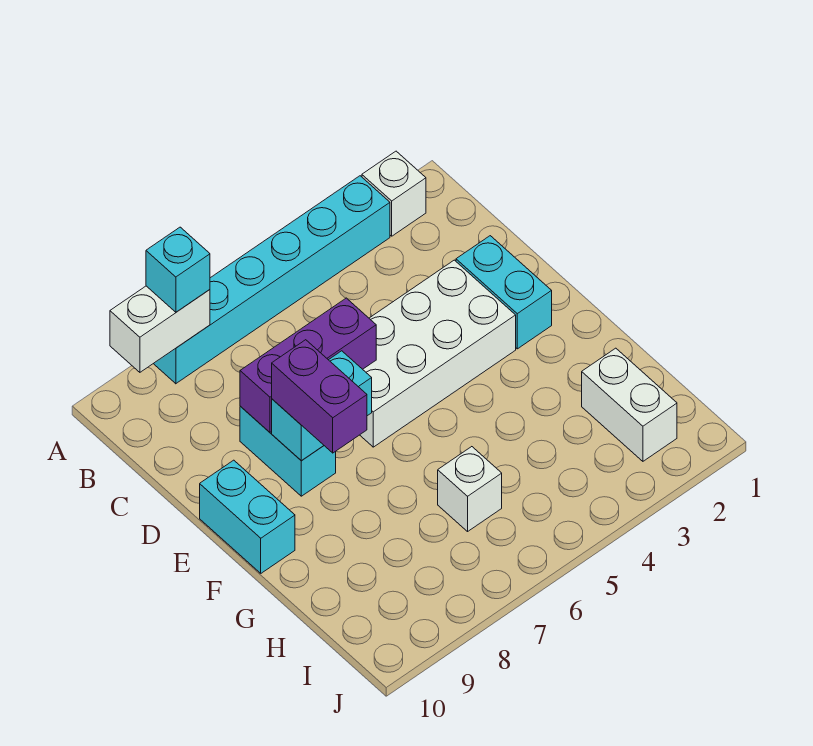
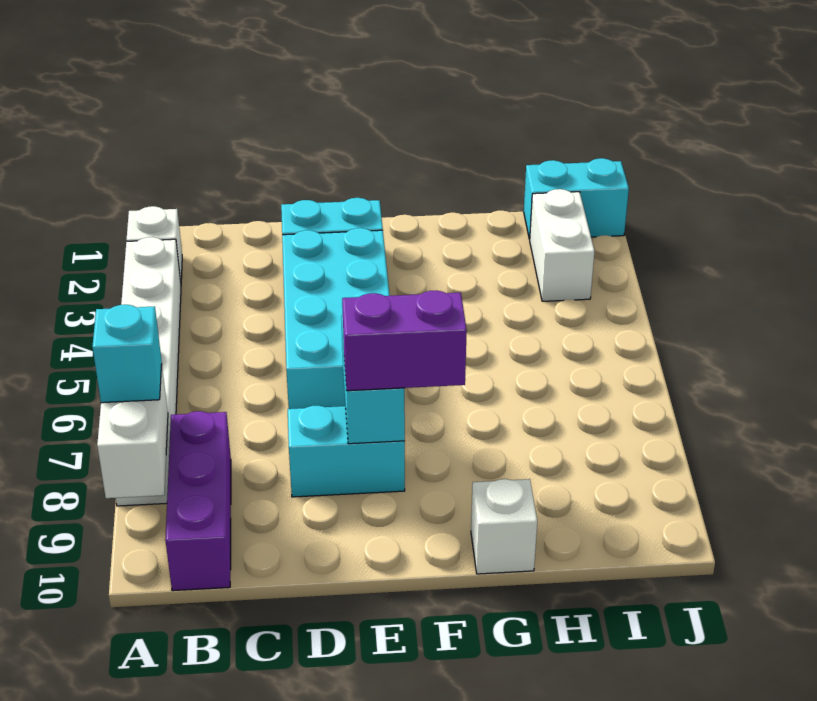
cyan brick A3:A8 level 1 -> white brick A3:A8 level 1
white brick D3:E6 level 1 -> cyan brick D3:E6 level 1
purple brick D6:D8 level 2 -> purple brick B8:B10 level 1
cyan brick E10:F10 level 1 -> cyan brick I1:J1 level 1
white brick H2:I2 level 1 -> white brick I2:I3 level 1
white brick H6 level 1 -> white brick G10 level 1

